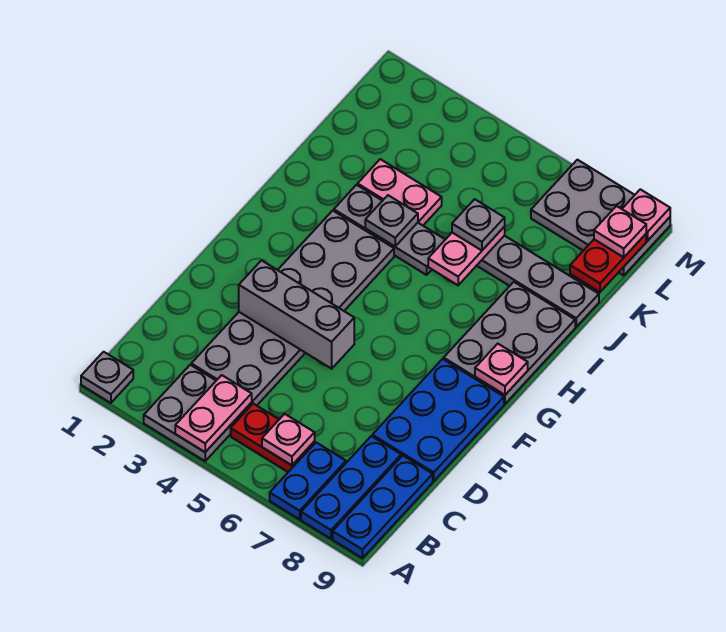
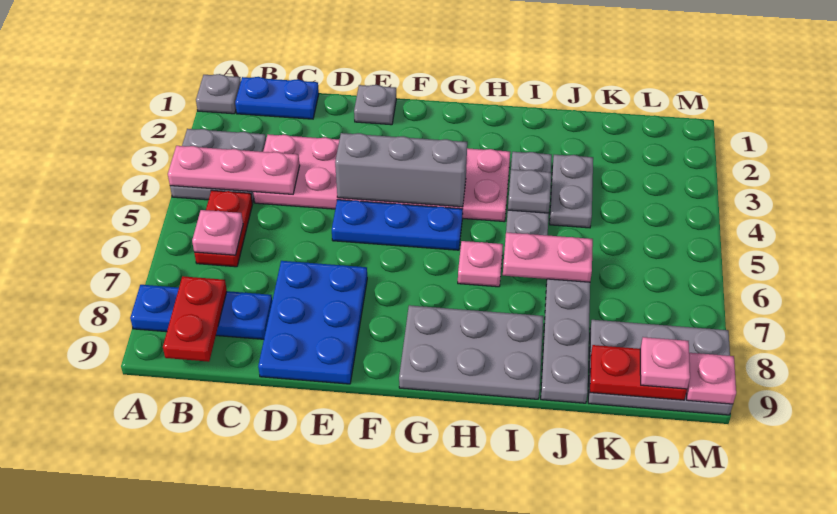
pink plate A4:B4 level 2 -> pink plate A4:C4 level 2
blue plate A7:B7 level 1 -> blue plate B1:C1 level 1
blue plate A9:C9 level 1 -> blue plate E5:G5 level 1
none -> red plate B8:B9 level 2
grey plate C3:H4 level 1 -> pink plate C3:H4 level 1
blue plate D8:F9 level 1 -> blue plate D7:E9 level 1
grey brick E3:E5 level 2 -> grey brick E4:G4 level 2
pink plate G9 level 2 -> pink plate H6 level 1
pink plate J3:J4 level 1 -> grey plate J3:J4 level 1
grey plate J6 level 3 -> grey plate E1 level 1
grey plate L7:M9 level 1 -> grey plate K8:M9 level 1

